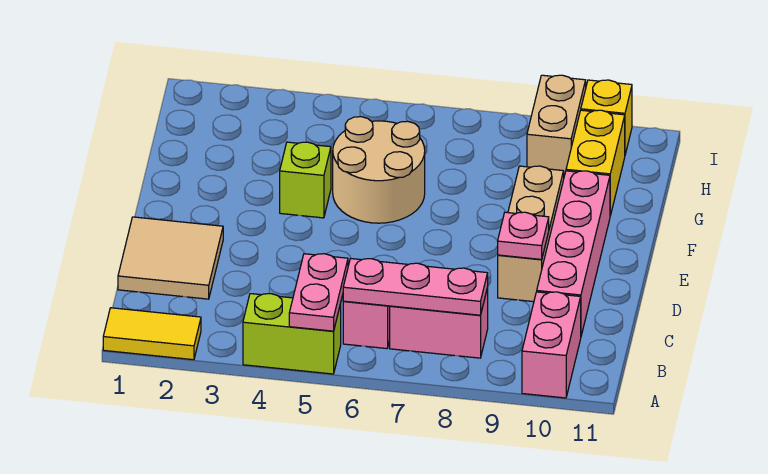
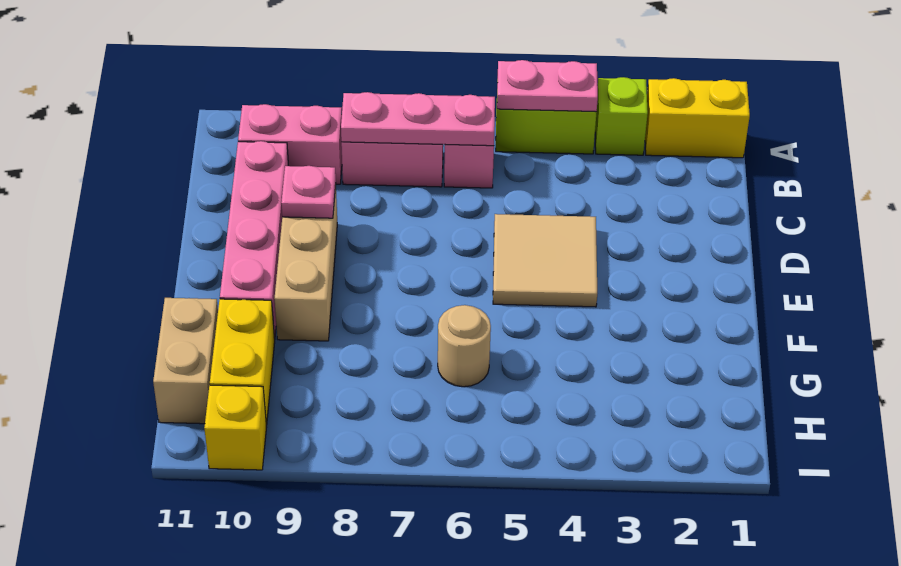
yellow tile A1:A2 level 1 -> yellow brick A1:A2 level 1
pink plate A5:B5 level 2 -> pink plate A4:A5 level 2
pink brick A10:B10 level 1 -> pink brick B9:B10 level 1
tan tile C1:D2 level 1 -> tan tile D4:E5 level 1
lime brick F4 level 1 -> lime brick A3 level 1
tan round brick F5:G6 level 1 -> tan round brick G6 level 1
tan brick H9:I9 level 1 -> tan brick G11:H11 level 1

